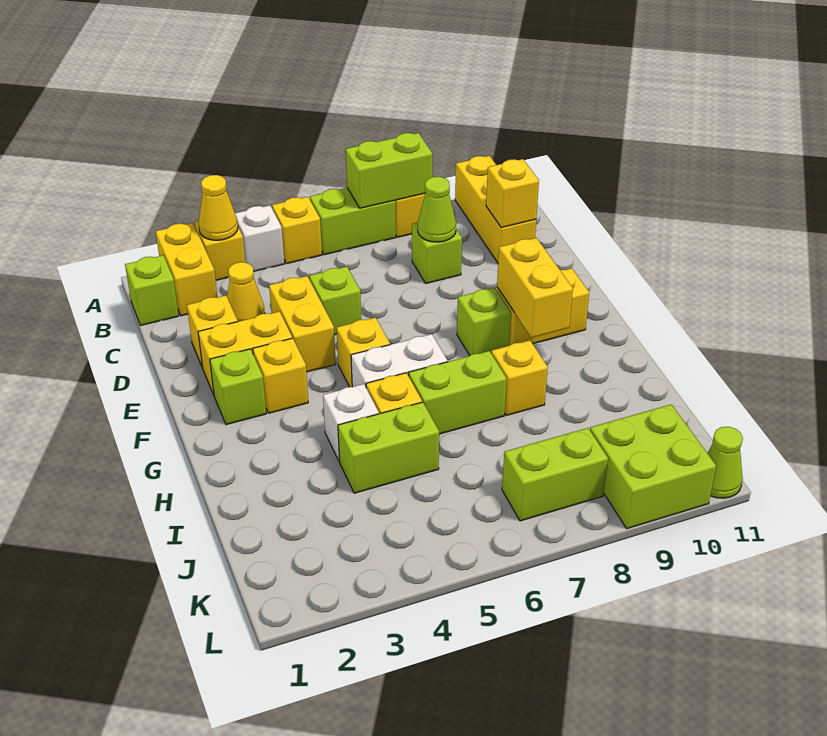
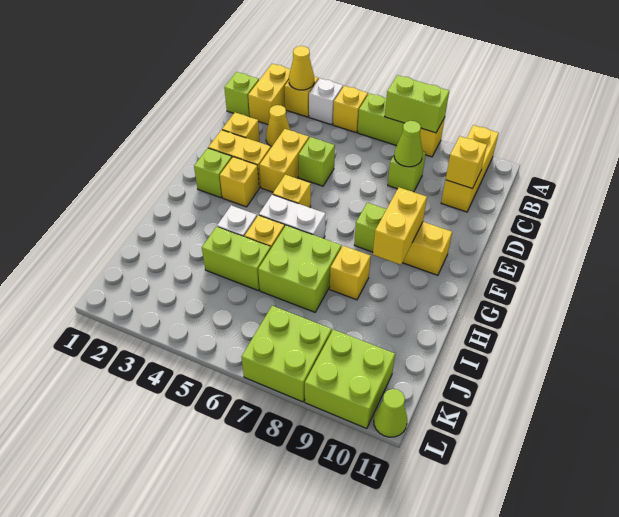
lime brick H6:H7 level 1 -> lime brick H6:I7 level 1
lime brick K7:K8 level 1 -> lime brick K7:L8 level 1

